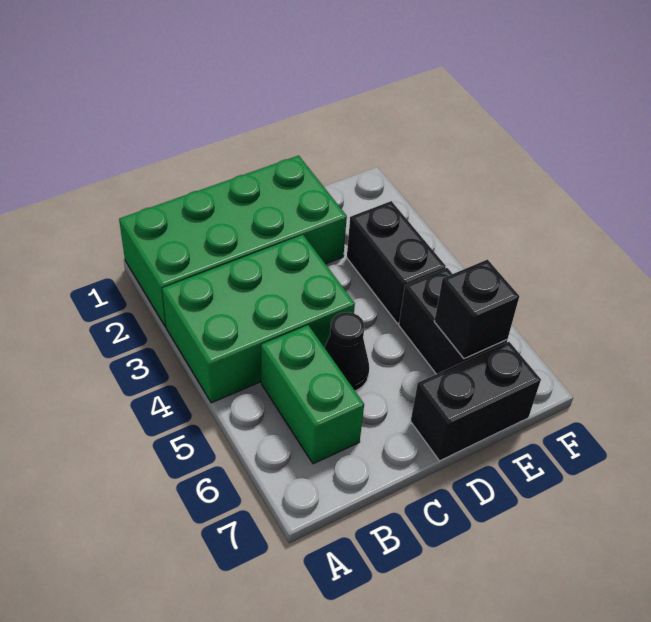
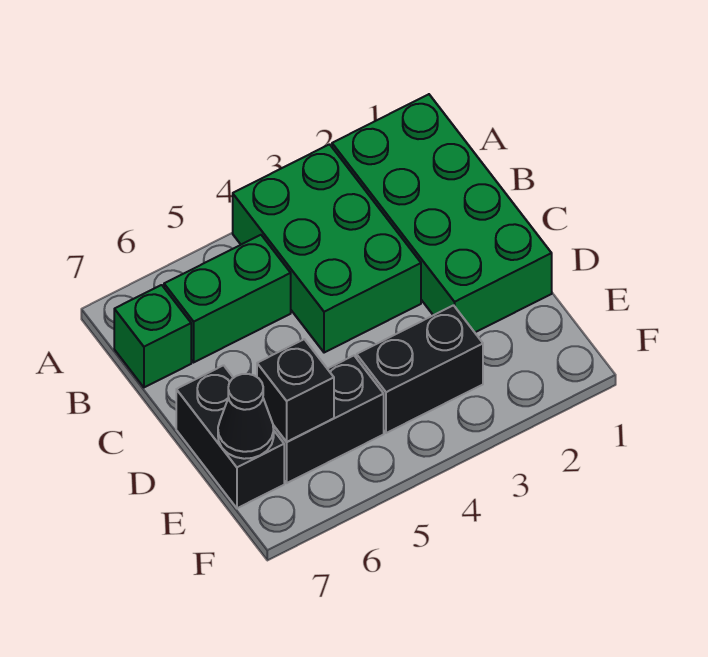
none -> green brick B7 level 1
black cone C5 level 1 -> black cone E7 level 2

